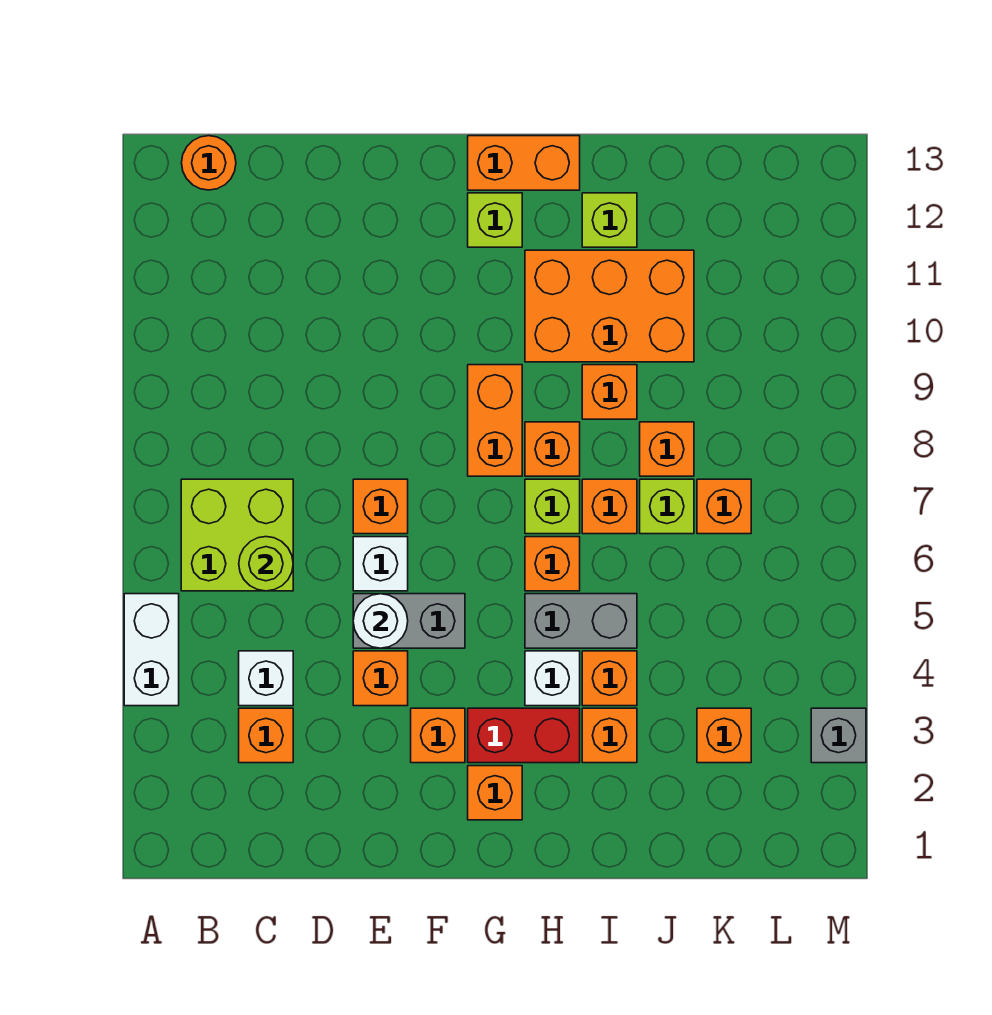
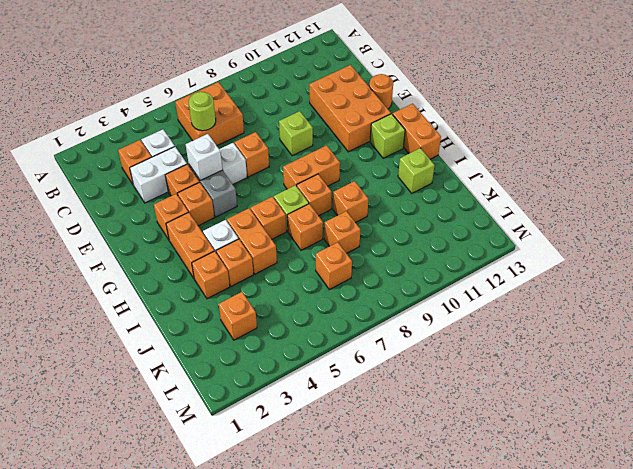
white brick A4:A5 level 1 -> white brick D3:D4 level 1
lime brick B6:C7 level 1 -> orange brick B6:C7 level 1
orange round brick B13 level 1 -> orange round brick E13 level 1
white round brick E5 level 2 -> white brick E5 level 2
orange brick G2 level 1 -> orange brick F4 level 1
red brick G3:H3 level 1 -> orange brick G3:H3 level 1
grey brick H5:I5 level 1 -> orange brick H5:I5 level 1
orange brick H10:J11 level 1 -> orange brick D11:F12 level 1
lime brick J7 level 1 -> lime brick E9 level 1
grey brick M3 level 1 -> none

